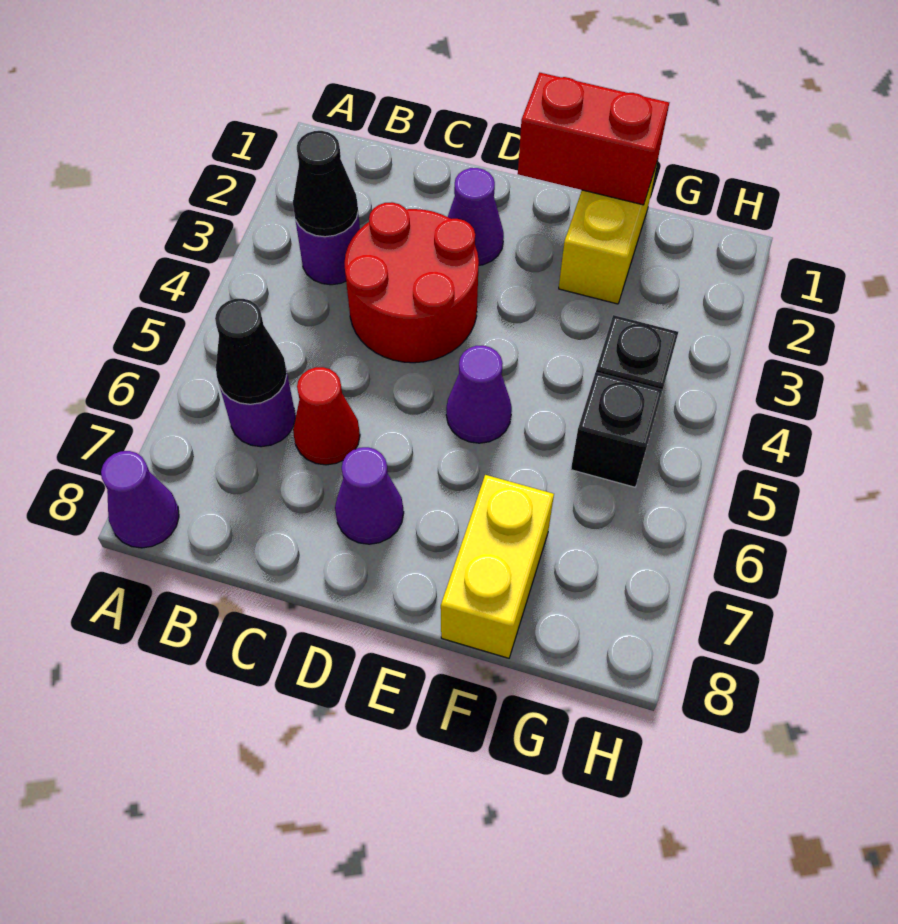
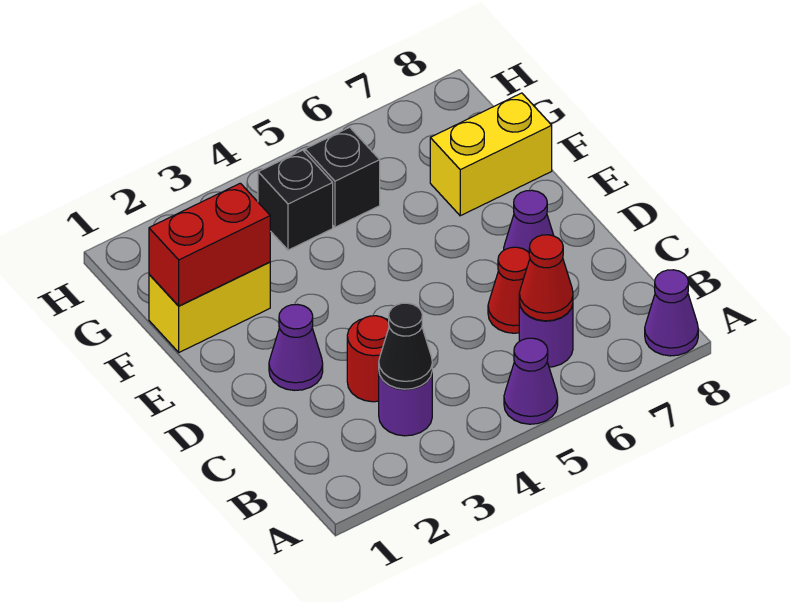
black cone B6 level 2 -> red cone B6 level 2
red round brick C3:D4 level 1 -> red round brick C3 level 1
red brick E1:F1 level 2 -> red brick F1:F2 level 2
purple cone E5 level 1 -> purple cone A5 level 1

